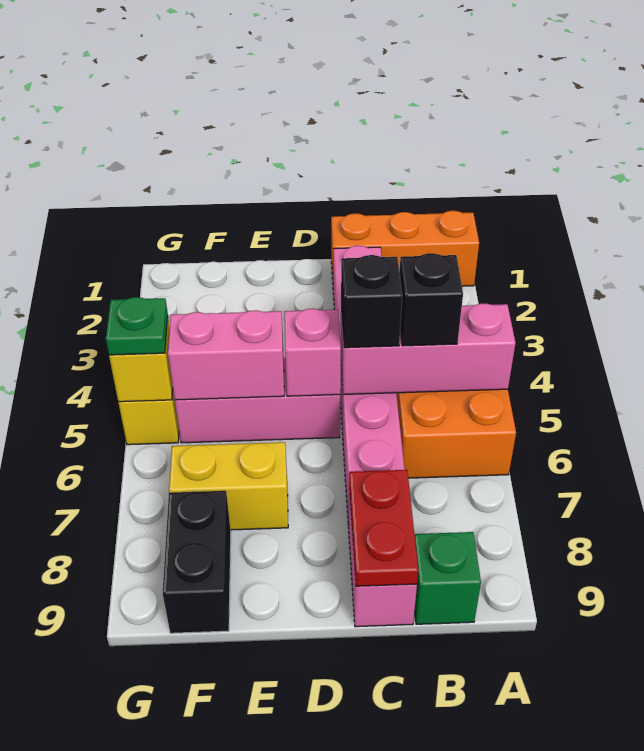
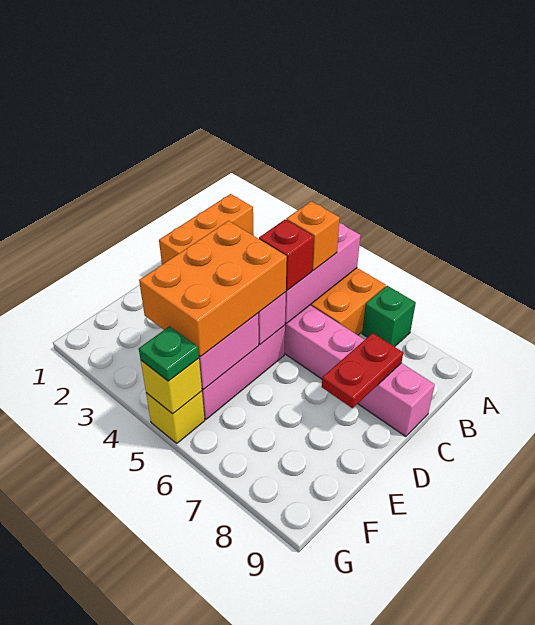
black brick B5 level 3 -> orange brick B5 level 3
green brick B9 level 1 -> green brick A7 level 1
black brick C5 level 3 -> red brick C5 level 3
red plate C8:C9 level 2 -> red plate C8:D8 level 2
none -> orange brick D4:F5 level 3
yellow brick E7:F7 level 1 -> none
black brick F8:F9 level 1 -> none

